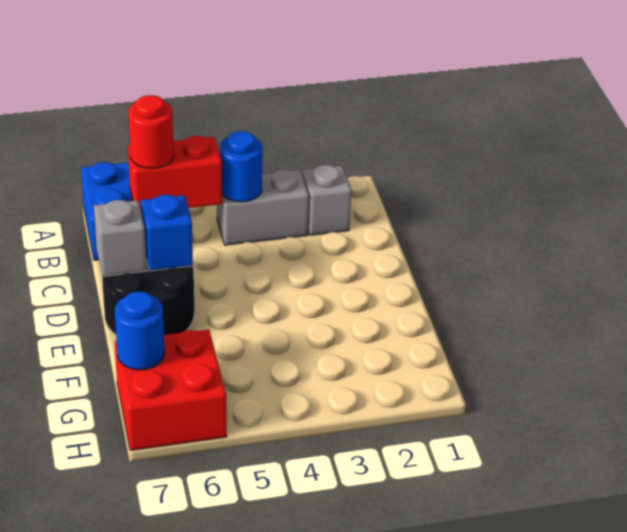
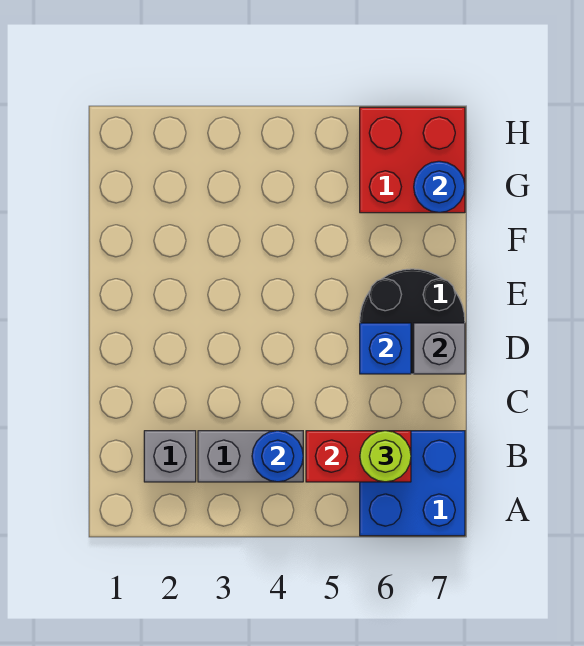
red round brick B6 level 3 -> lime round brick B6 level 3

